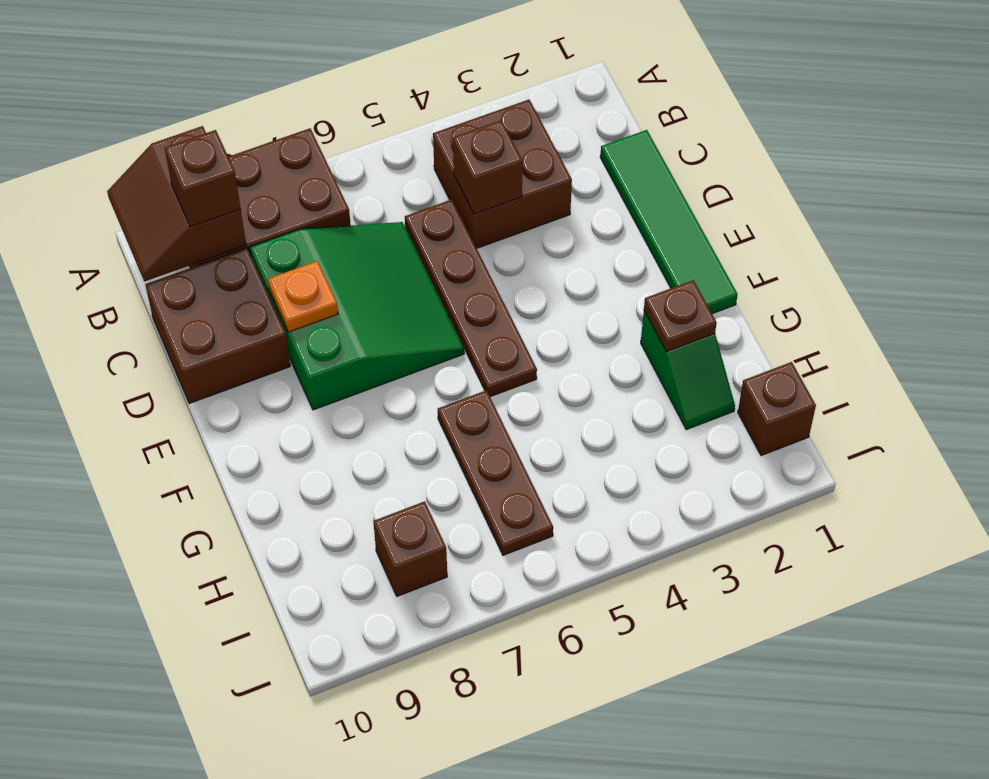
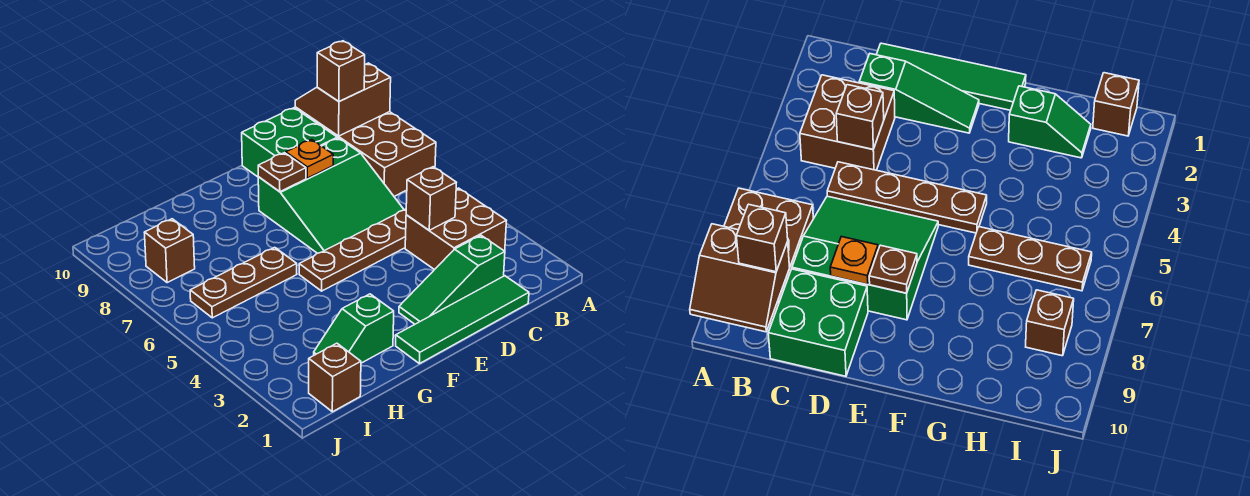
none -> green slope C2:E2 level 1 top C
brown brick C9:D10 level 1 -> green brick C9:D10 level 1
brown plate G2 level 2 -> brown plate E8 level 2

